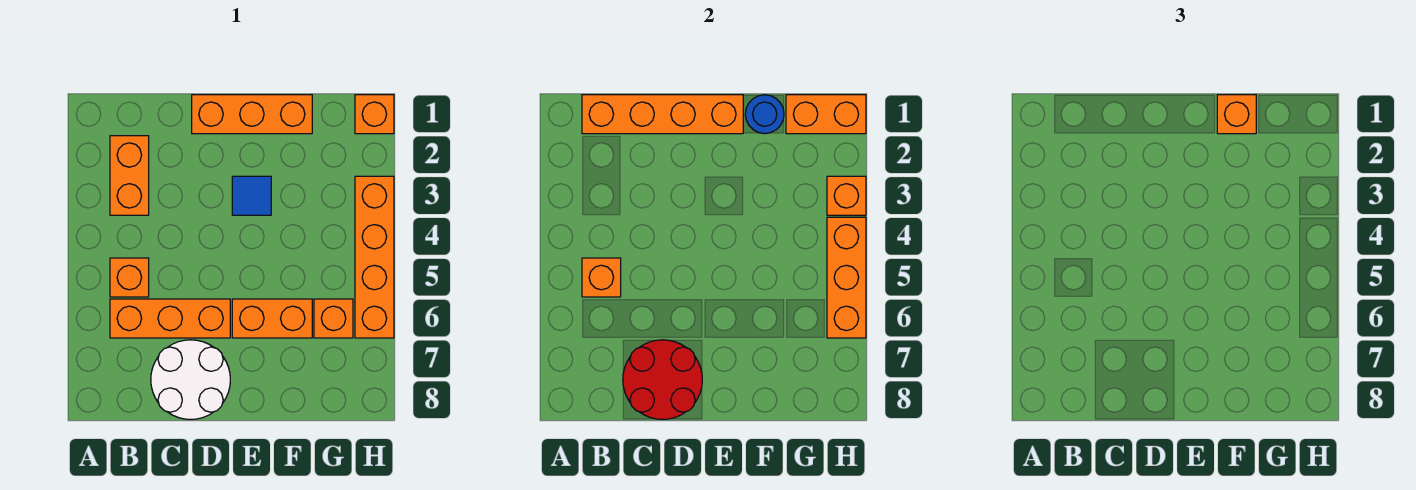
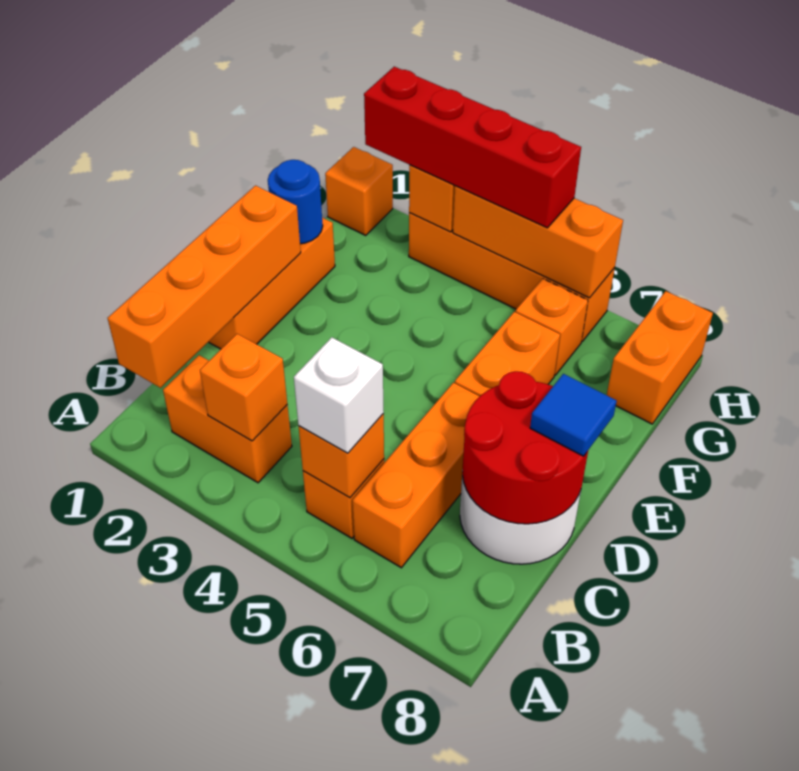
none -> white brick B5 level 3
blue tile E3 level 1 -> blue tile D8 level 3
orange brick F1 level 3 -> orange brick B3 level 2
orange brick G1:H1 level 2 -> orange brick G8:H8 level 1
none -> red brick H2:H5 level 3

